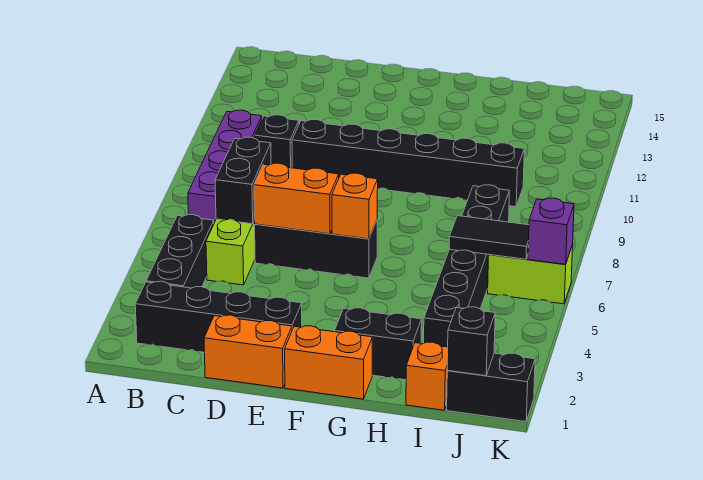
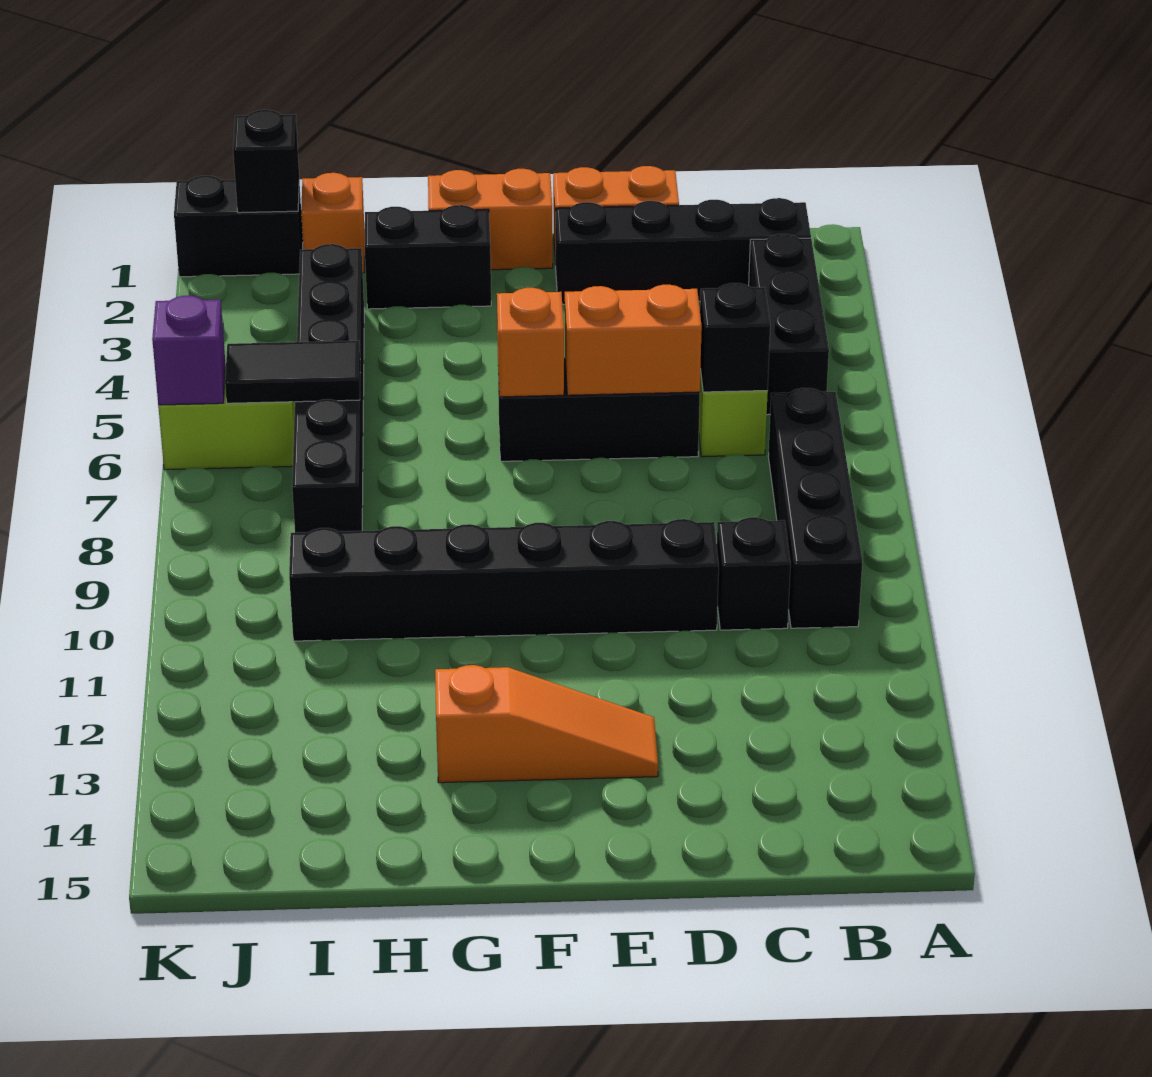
purple brick B7:B10 level 1 -> black brick B7:B10 level 1
black brick C6:C7 level 2 -> black brick C6 level 2
none -> orange slope E13:G13 level 1 top G

